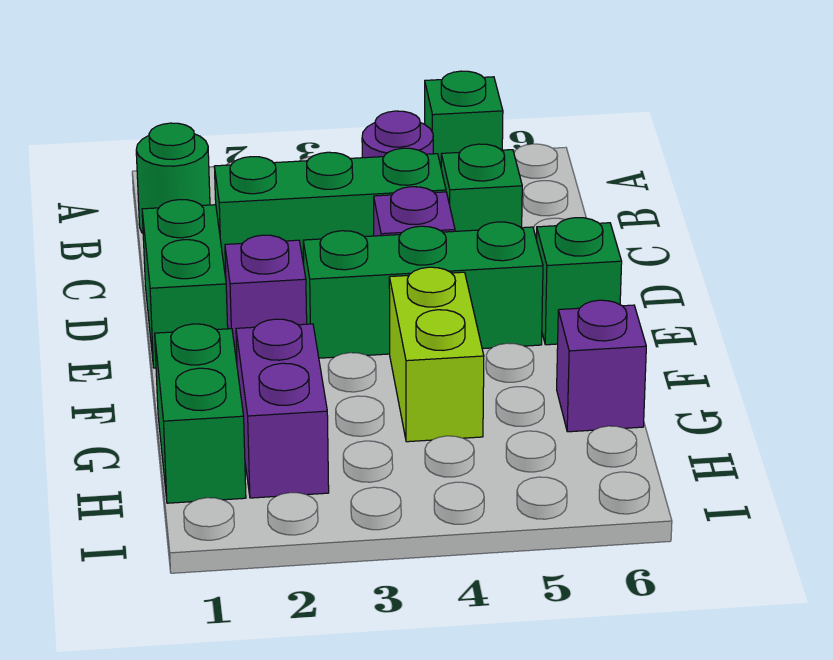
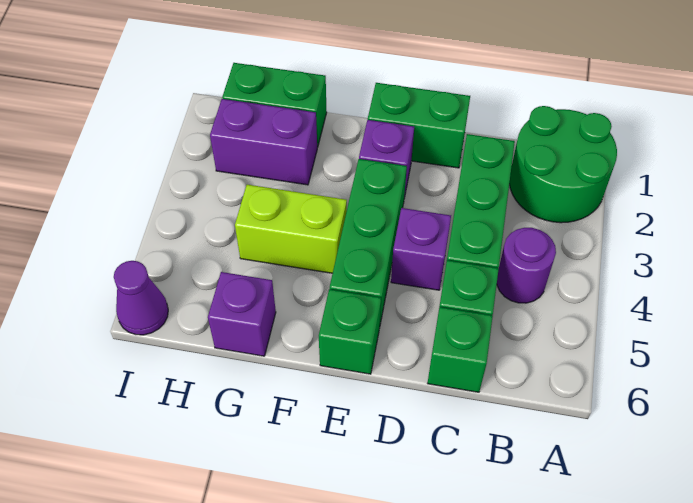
green brick A5 level 1 -> green brick C6 level 1
green round brick B1 level 1 -> green round brick A1:B2 level 1
none -> purple cone I6 level 1

